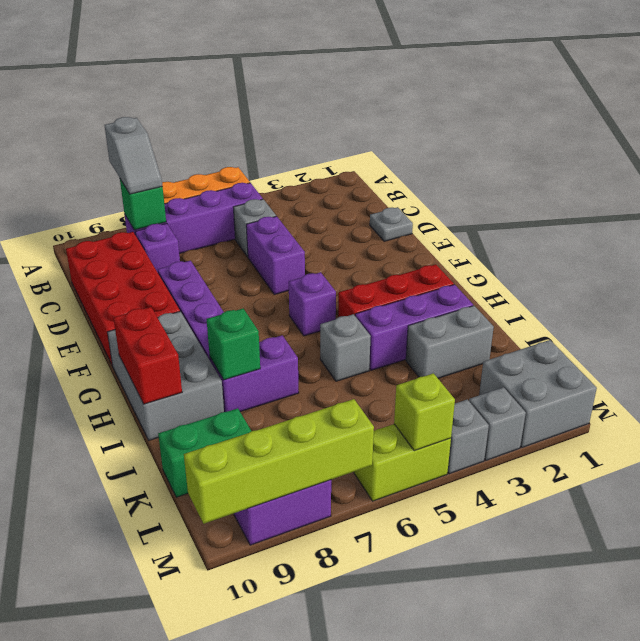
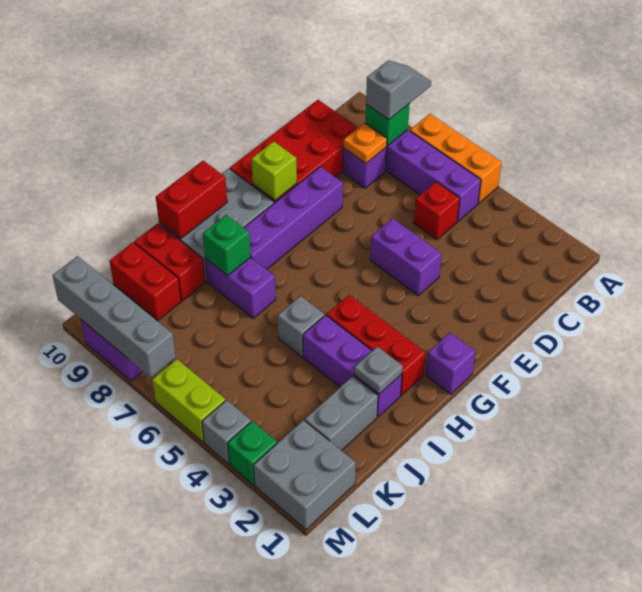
grey slope A8:B8 level 3 top A -> grey slope A8:B8 level 3 top B
grey brick C5 level 1 -> red brick C5 level 1
none -> orange plate C8 level 2
grey plate D1 level 1 -> grey plate I2 level 2
purple brick D5:E5 level 1 -> purple brick E4:E5 level 1
purple brick G5 level 1 -> purple brick G1 level 1
grey brick J2:J3 level 1 -> grey brick J2:K2 level 1
none -> red brick J9:J10 level 1
green brick K9:K10 level 1 -> red brick K9:K10 level 1
grey brick M3 level 1 -> green brick M3 level 1
lime brick M5 level 2 -> lime brick F9 level 2
lime brick M7:M10 level 2 -> grey brick M7:M10 level 2

